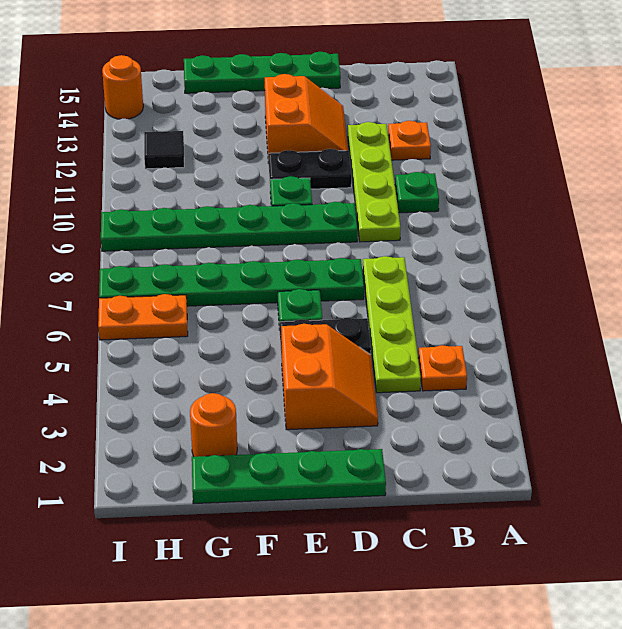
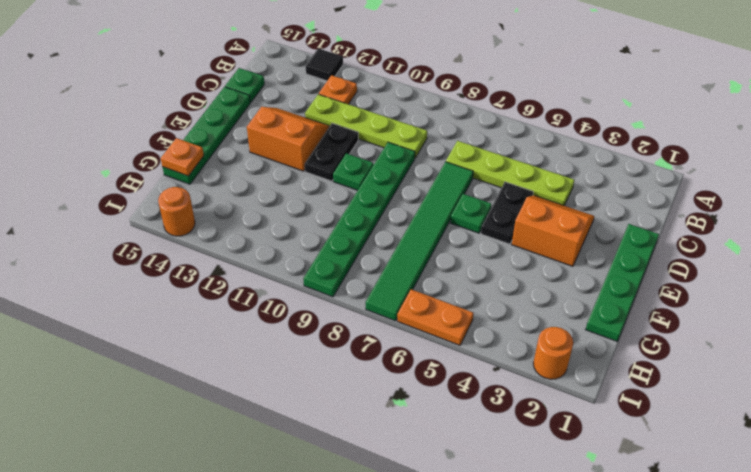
orange plate B4 level 1 -> orange plate G15 level 2
green plate B10 level 1 -> green plate C15 level 1
green plate D7:I7 level 1 -> green tile D7:I7 level 1
orange round brick G2 level 1 -> orange round brick I2 level 1
orange plate H6:I6 level 1 -> orange plate I5:I6 level 1
black tile H12 level 1 -> black tile A13 level 1

